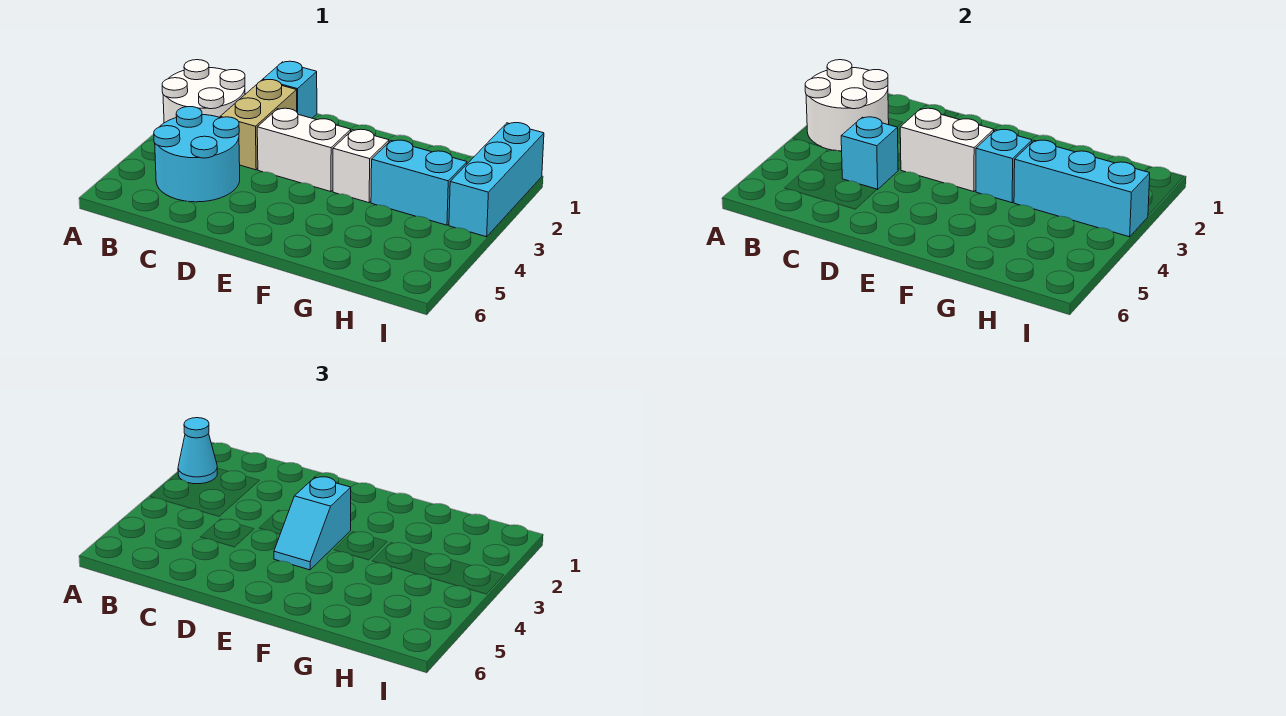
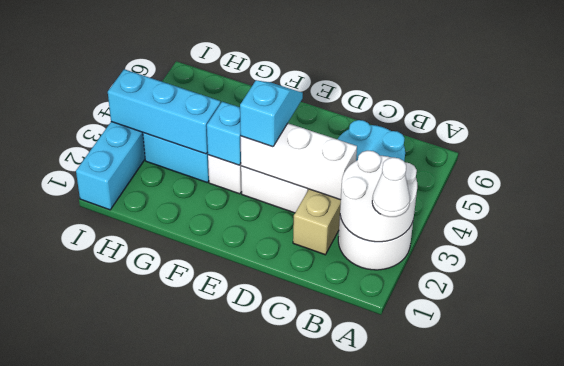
cyan cone A2 level 3 -> white cone A2 level 3
cyan brick C1 level 1 -> none
cyan brick C4 level 2 -> none
white brick D3:E3 level 2 -> white brick C3:E3 level 2

